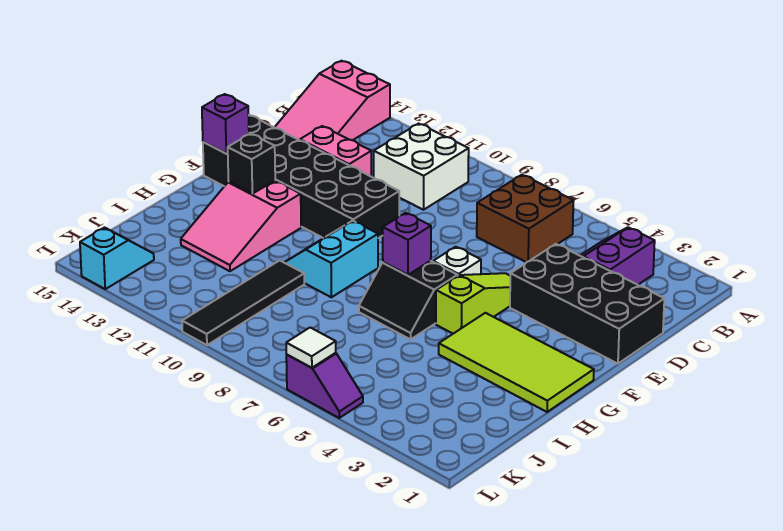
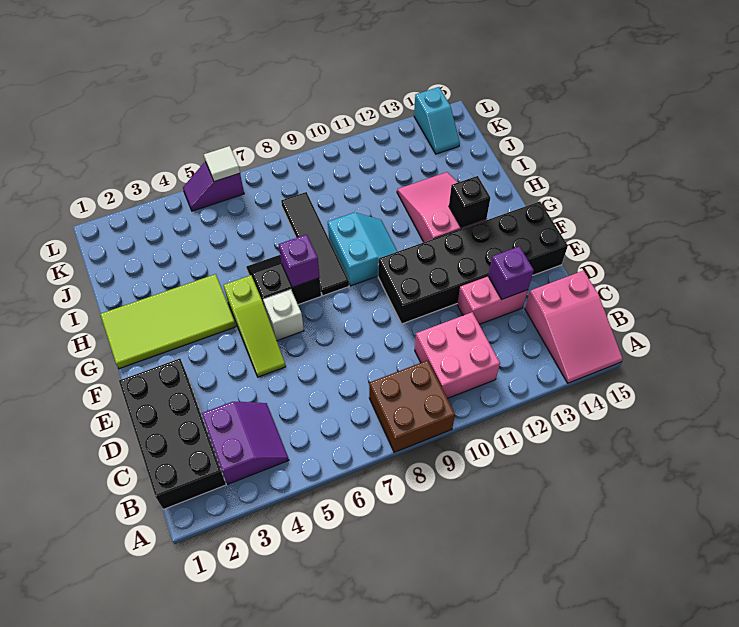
pink slope A14:C15 level 1 top A -> pink slope A14:C15 level 1 top C
brown brick B6:C7 level 1 -> brown brick A8:B9 level 1
white brick B10:C11 level 1 -> pink brick B10:C11 level 1
black brick D1:E4 level 1 -> black brick B1:E2 level 1
purple brick F15 level 2 -> purple brick D13 level 2
black tile I10:L10 level 1 -> black tile G8:J8 level 1

